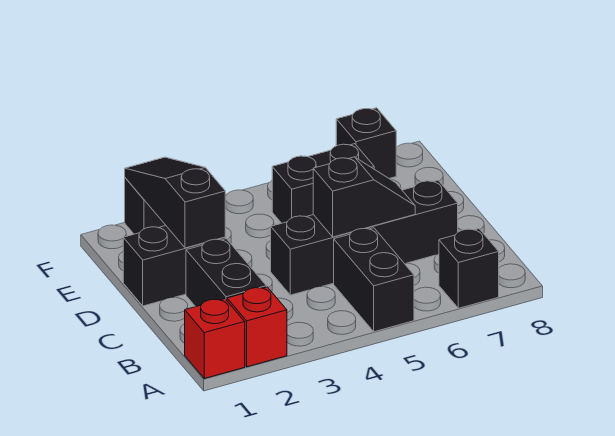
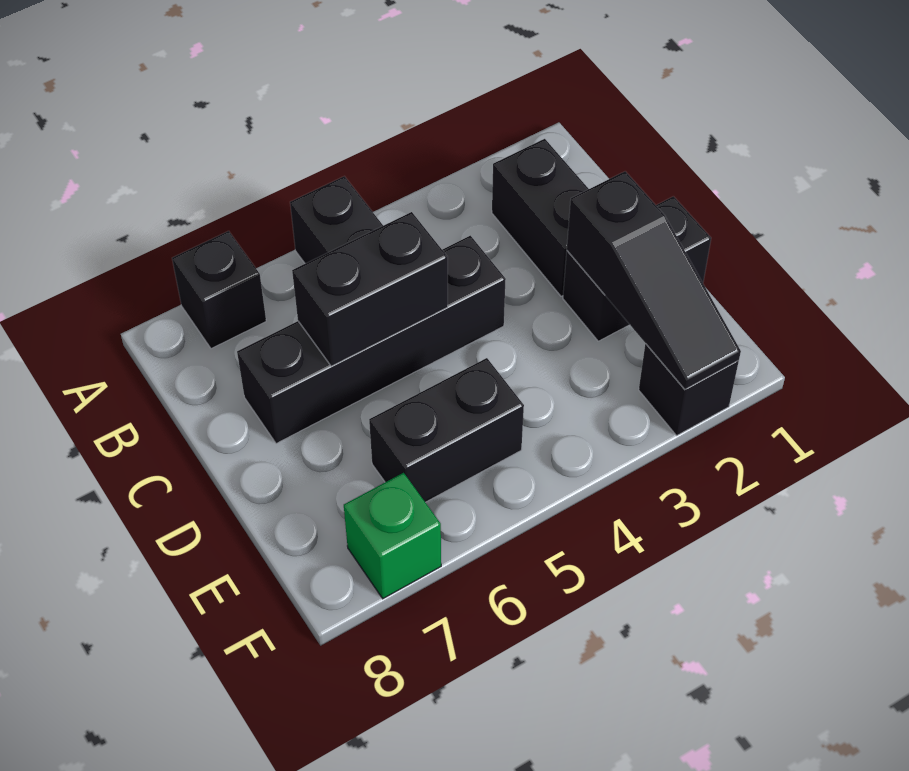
red brick A1 level 1 -> none
red brick A2 level 1 -> none
black slope C5:C6 level 2 top 5 -> black brick C5:C6 level 2
black brick F7 level 1 -> green brick F7 level 1

